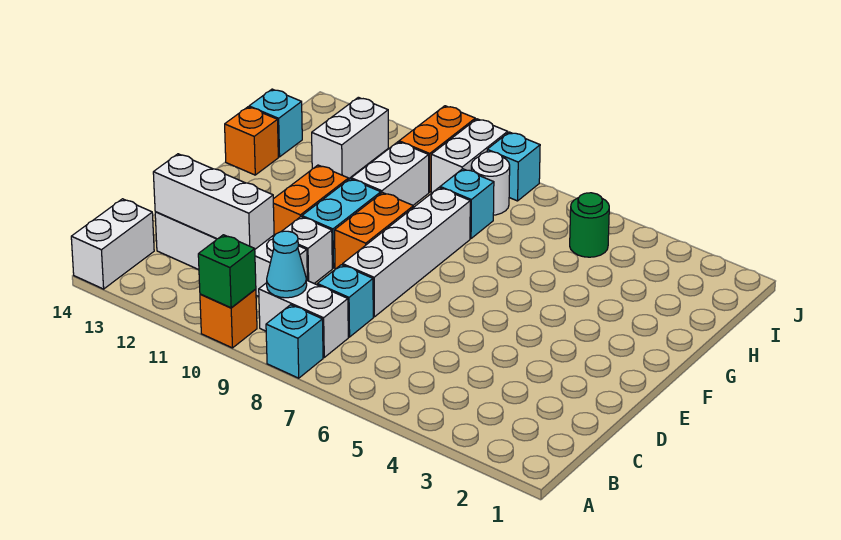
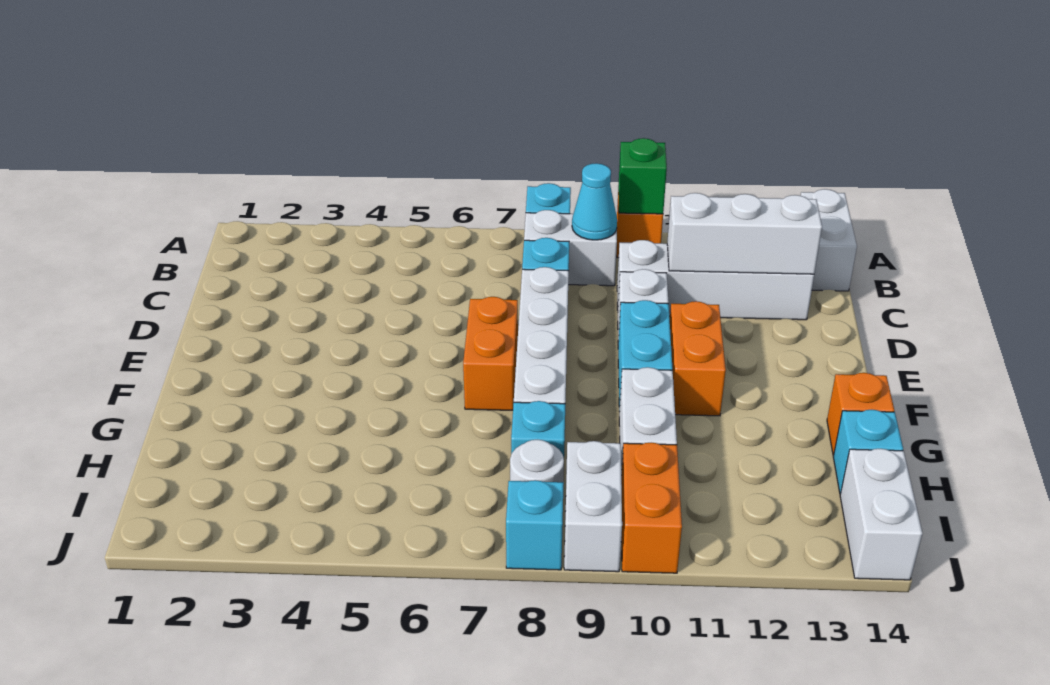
orange brick E9:F9 level 1 -> orange brick E7:F7 level 1
white brick H12:I12 level 1 -> white brick I14:J14 level 1
green round brick I5 level 1 -> none

